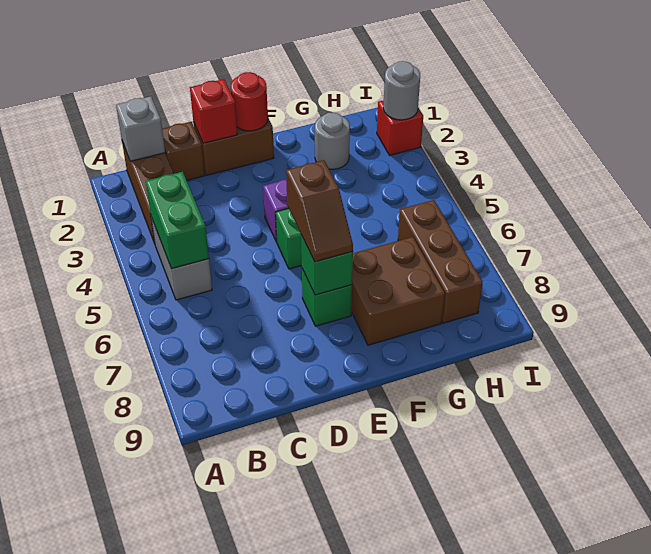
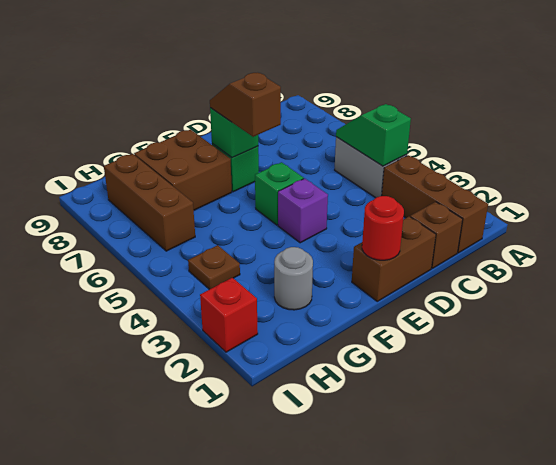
grey brick B1 level 2 -> none
green brick B4:B5 level 2 -> green slope B4:B5 level 2 top 4
red brick D1 level 2 -> none
none -> brown plate H4 level 1
grey round brick I2 level 2 -> none

